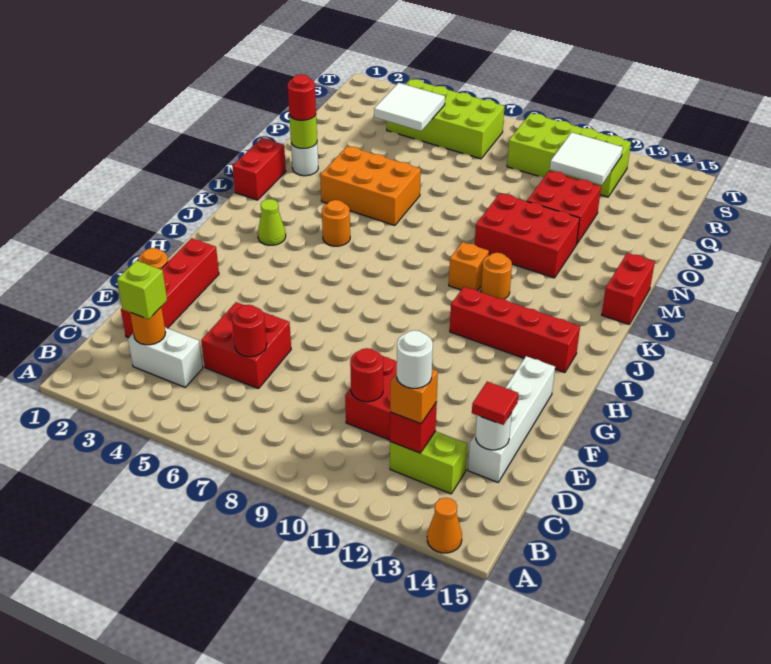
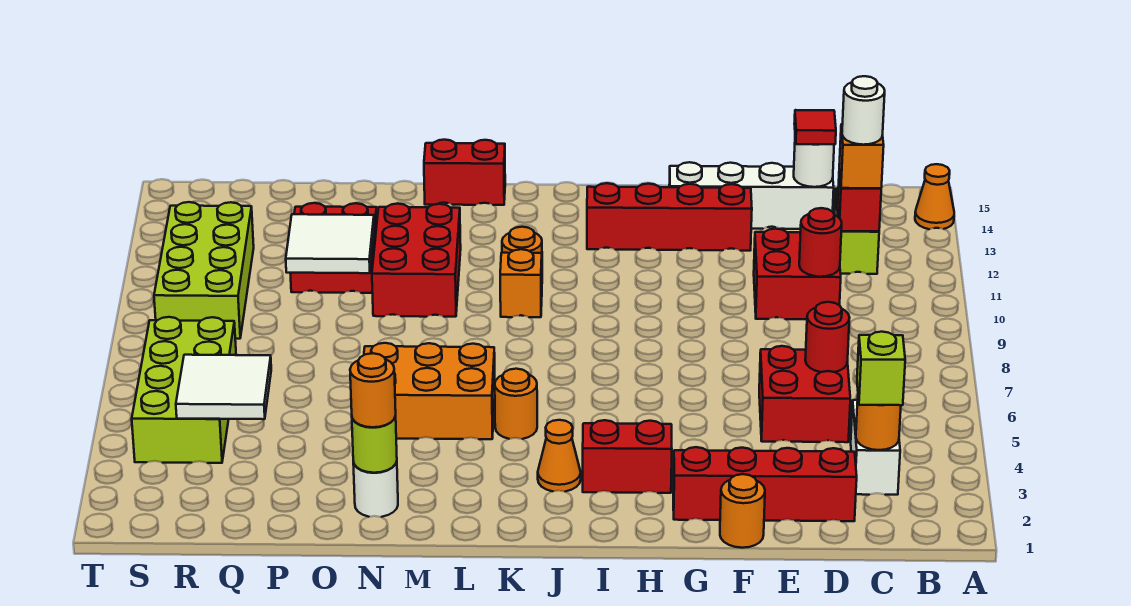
red brick I11:I14 level 1 -> red brick F13:I13 level 1
lime cone J3 level 1 -> orange cone J3 level 1
red brick L1:M1 level 1 -> red brick H3:I3 level 1
orange brick M4:N6 level 1 -> orange brick L5:N6 level 1
red round brick N2 level 3 -> orange round brick N2 level 3
white tile Q11:R12 level 2 -> white tile O10:P11 level 2

